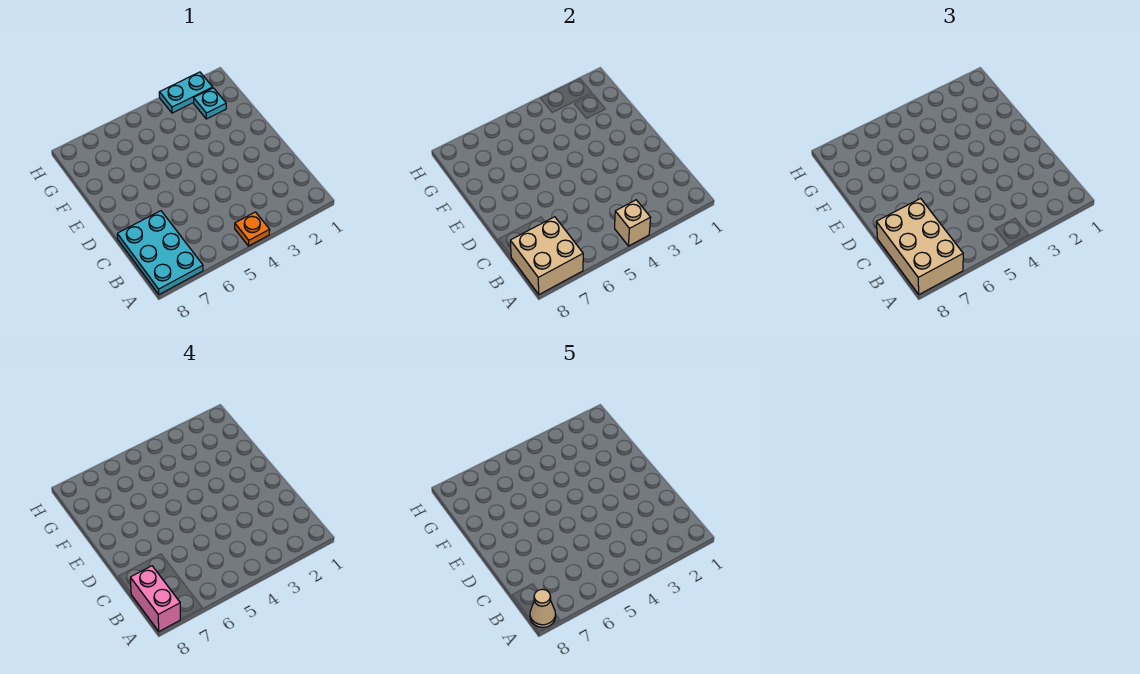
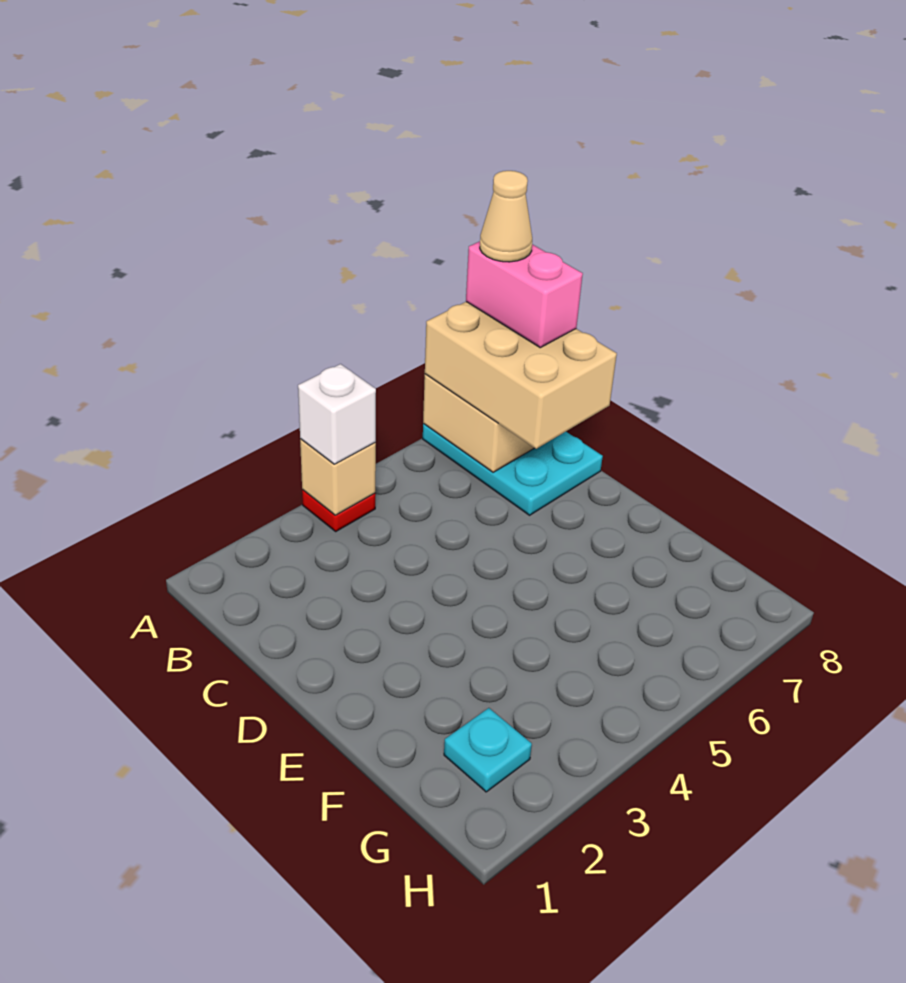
orange plate A4 level 1 -> red plate A4 level 1
none -> white brick A4 level 3
cyan plate H2:H3 level 1 -> none

